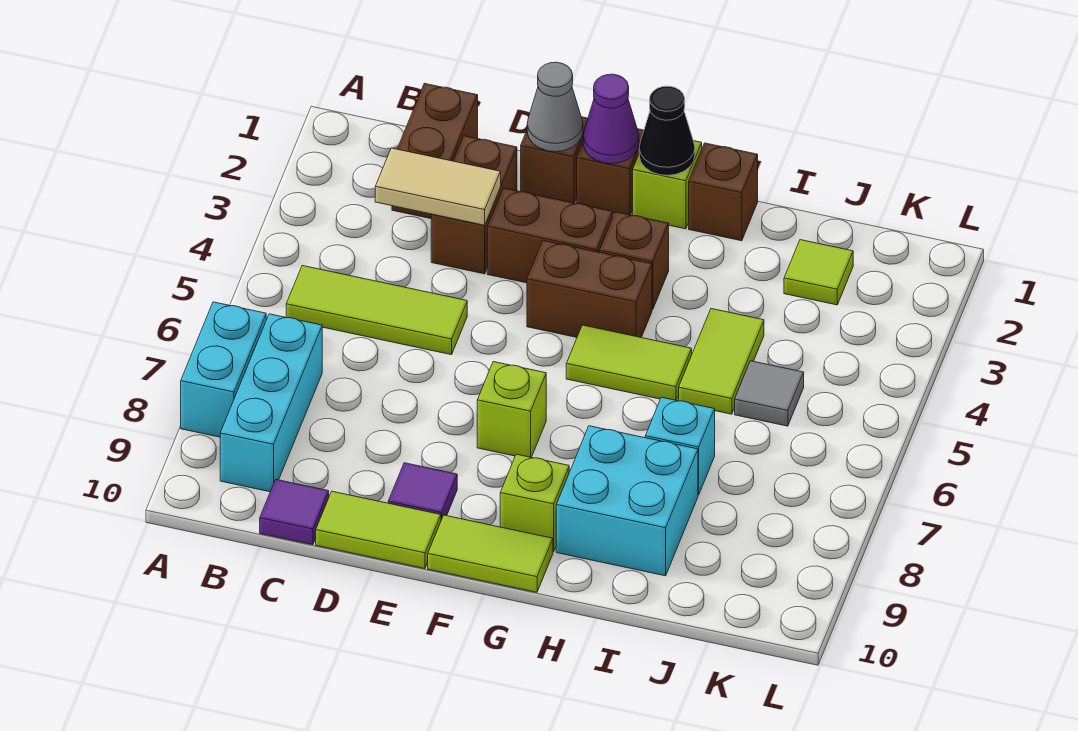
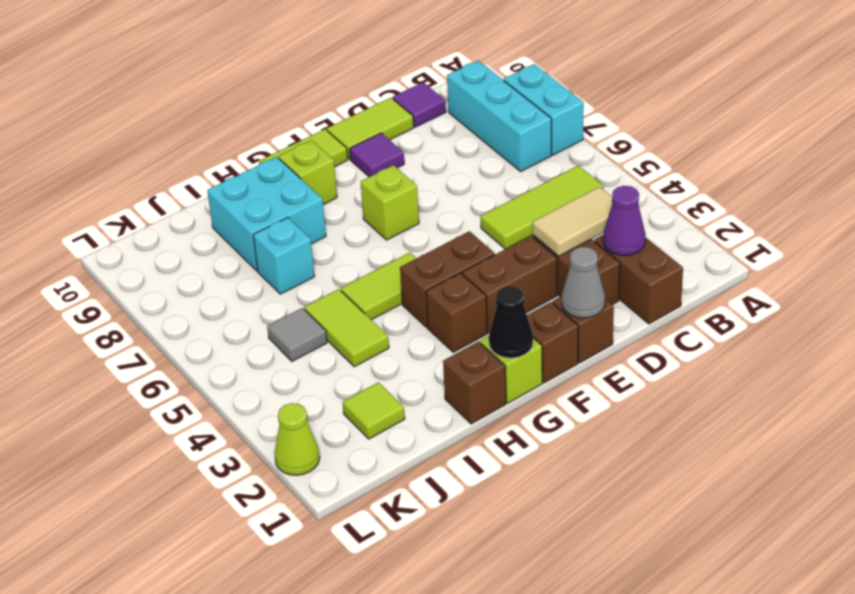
purple cone F1 level 2 -> purple cone C2 level 2
none -> lime cone L2 level 1

